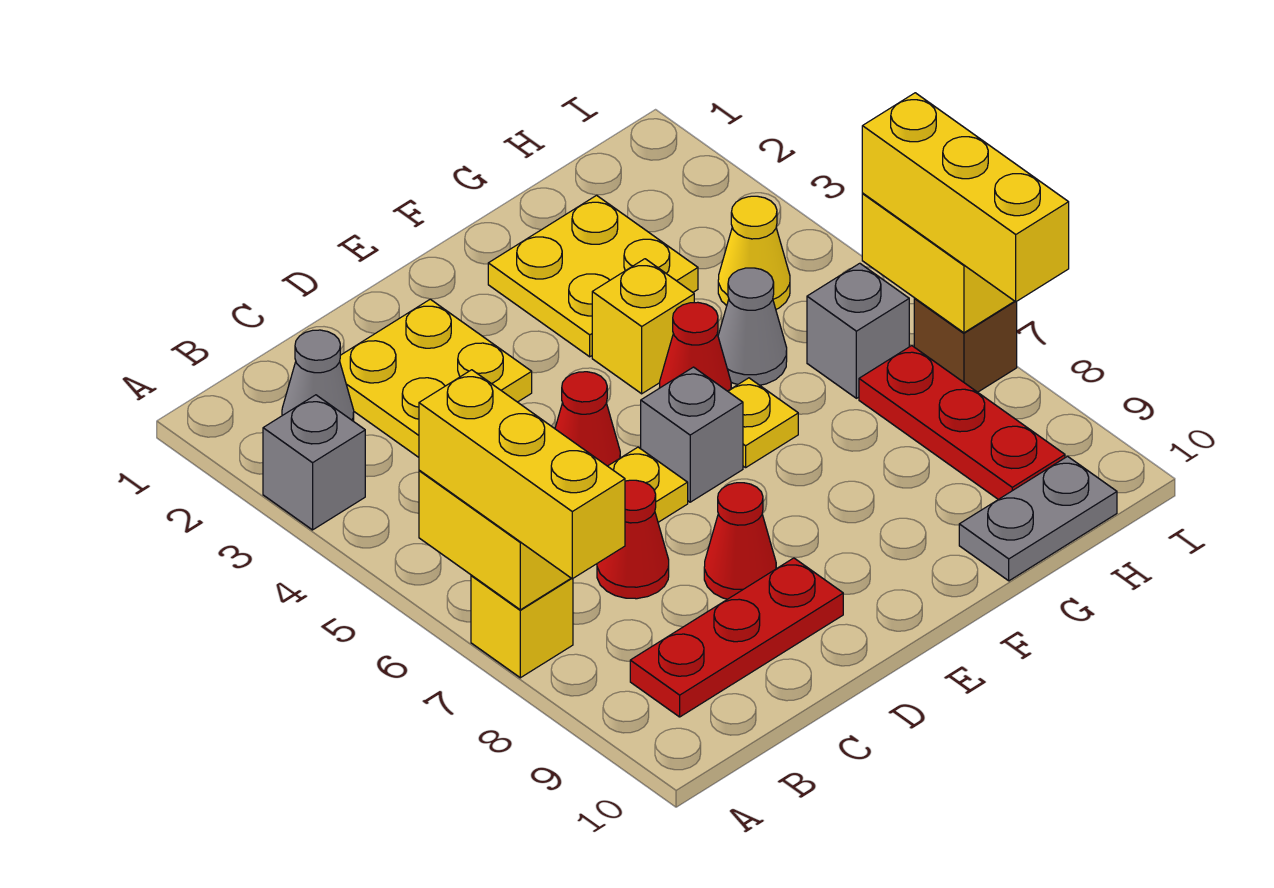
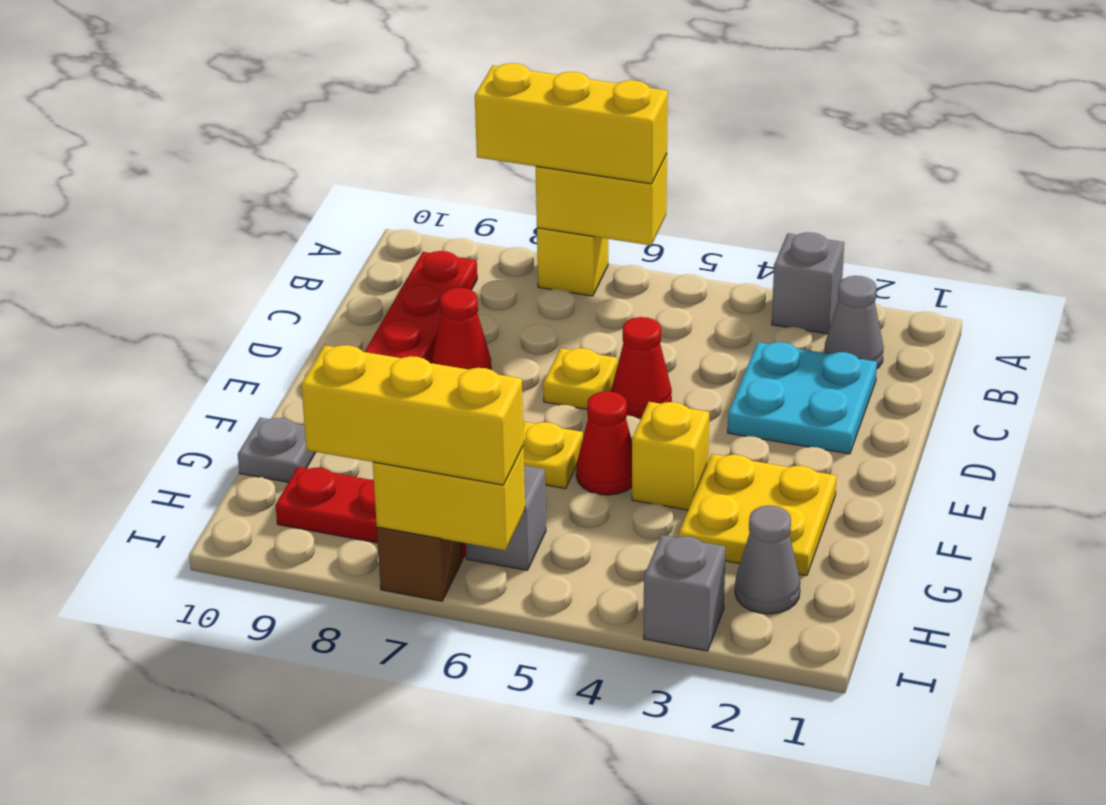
yellow plate C2:D3 level 1 -> cyan plate C2:D3 level 1
red cone C7 level 1 -> none
grey brick E6 level 1 -> grey brick I3 level 1
grey cone G5 level 1 -> grey cone H2 level 1
grey plate G10:H10 level 1 -> grey plate G10 level 1
yellow cone H4 level 1 -> none

